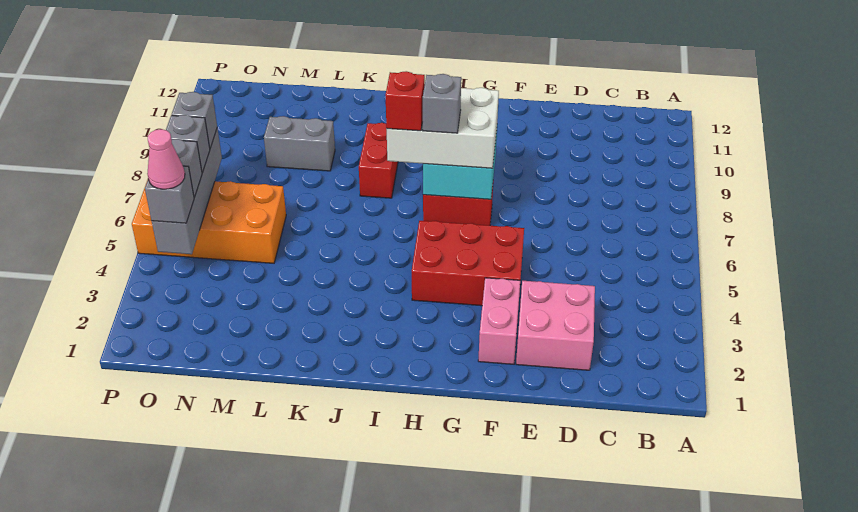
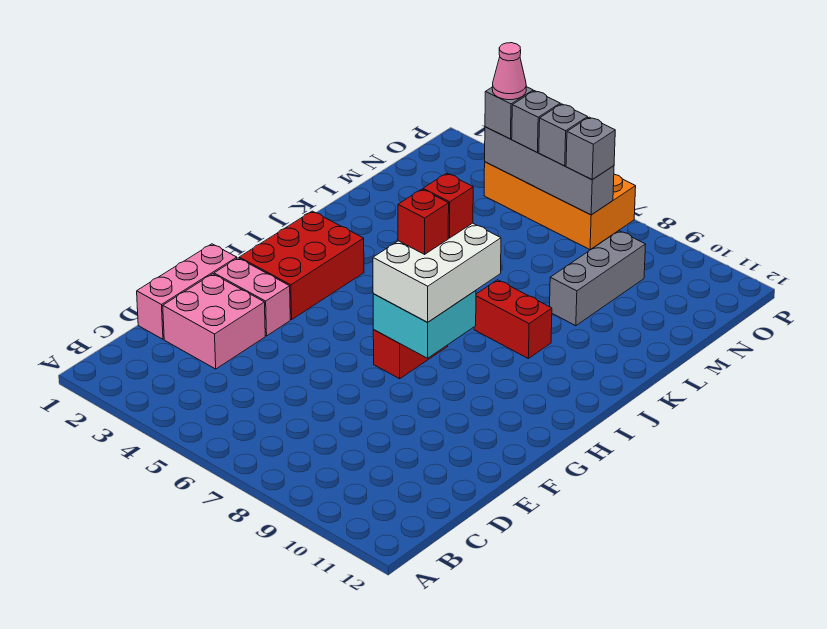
none -> pink brick D1:F1 level 1
red brick F4:H5 level 1 -> red brick G2:I3 level 1
grey brick H7 level 4 -> red brick H7 level 4
grey brick L9:M9 level 1 -> grey brick L9:N9 level 1
orange brick M5:P6 level 1 -> orange brick O4:P7 level 1

